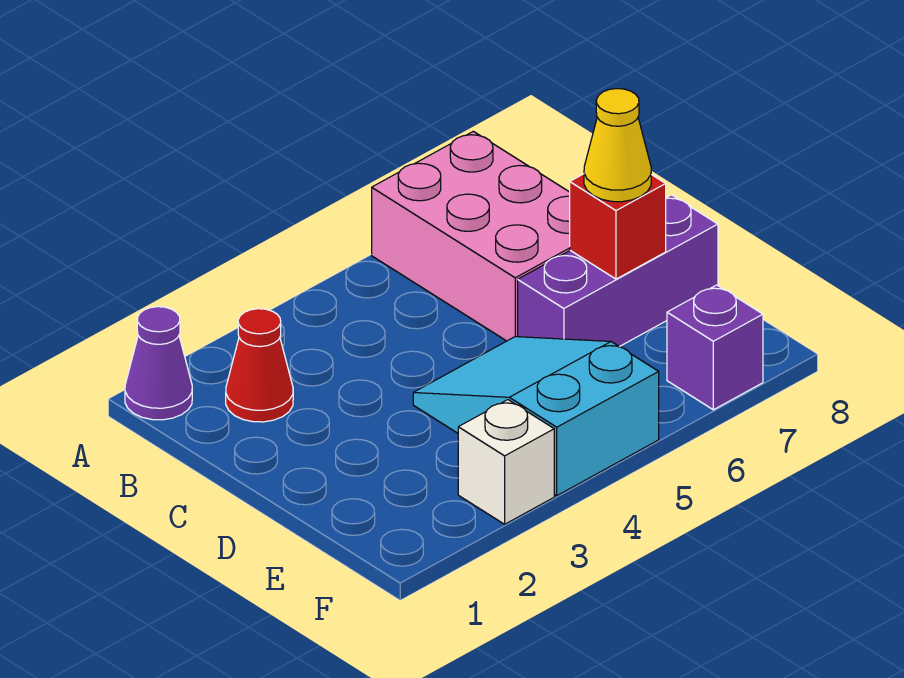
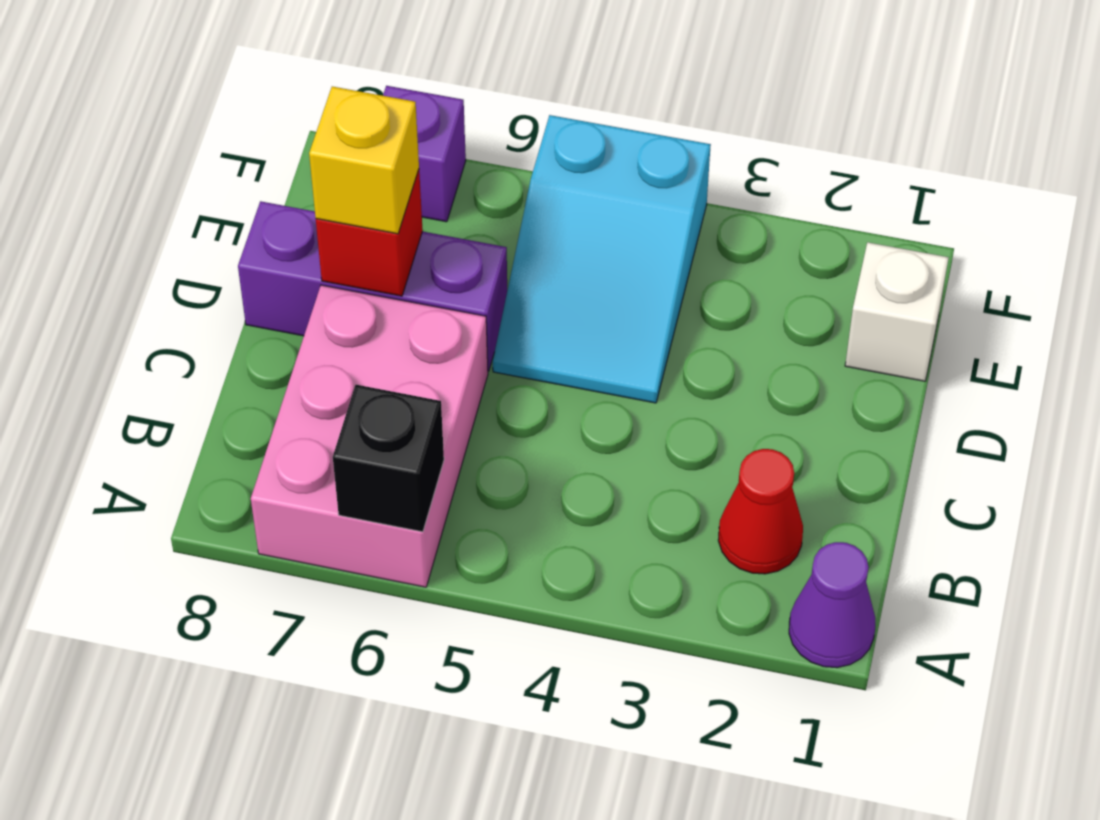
none -> black brick A6 level 2
yellow cone D7 level 3 -> yellow brick D7 level 3
white brick F3 level 1 -> white brick E1 level 1

